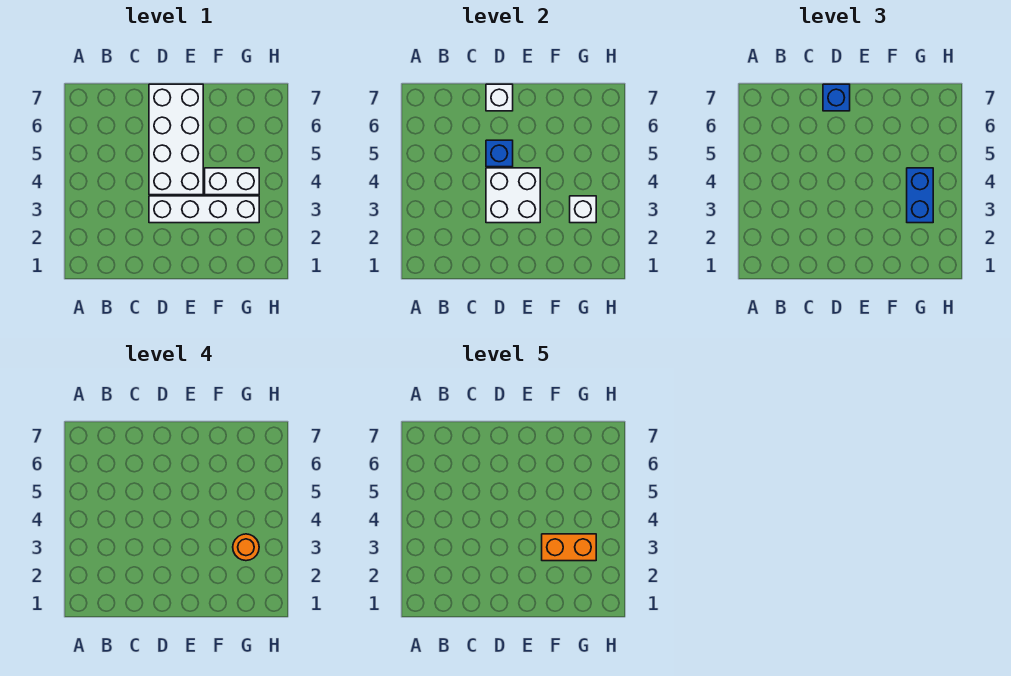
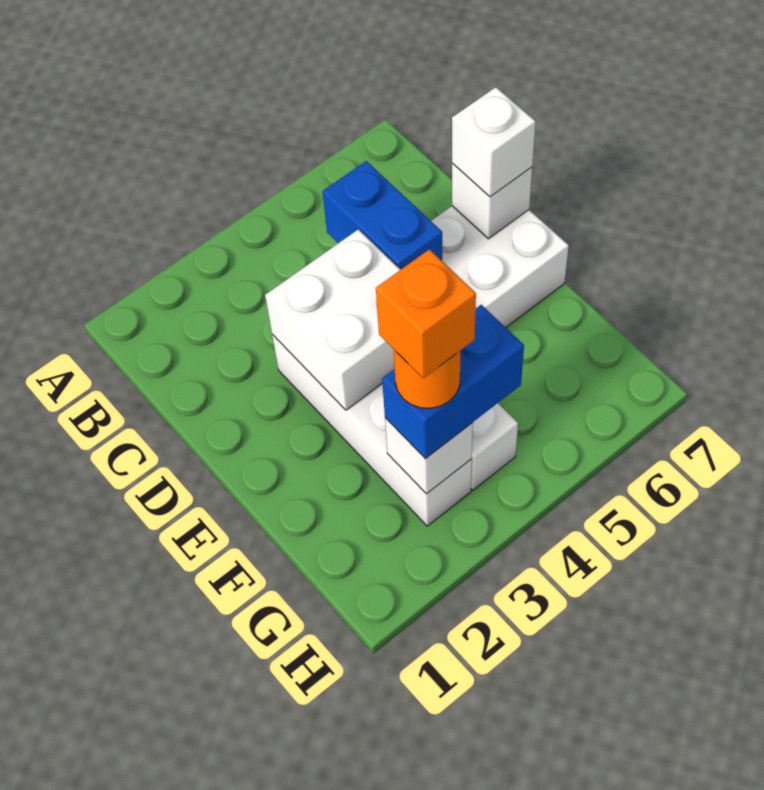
blue brick D5 level 2 -> blue brick C5:D5 level 2
blue brick D7 level 3 -> white brick D7 level 3
orange brick F3:G3 level 5 -> orange brick G3 level 5

